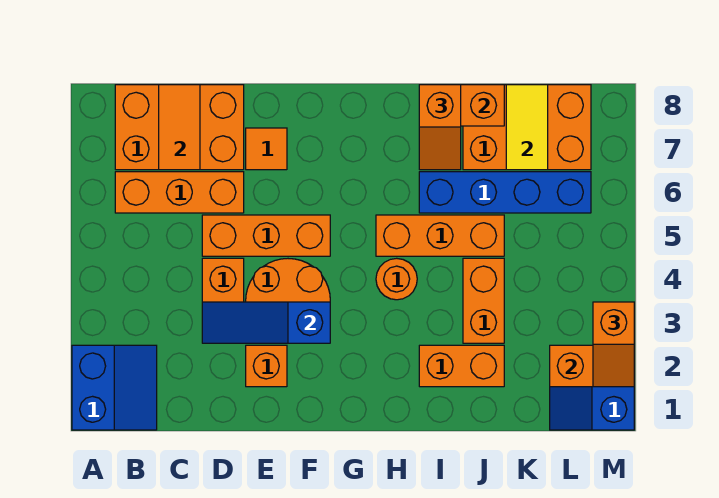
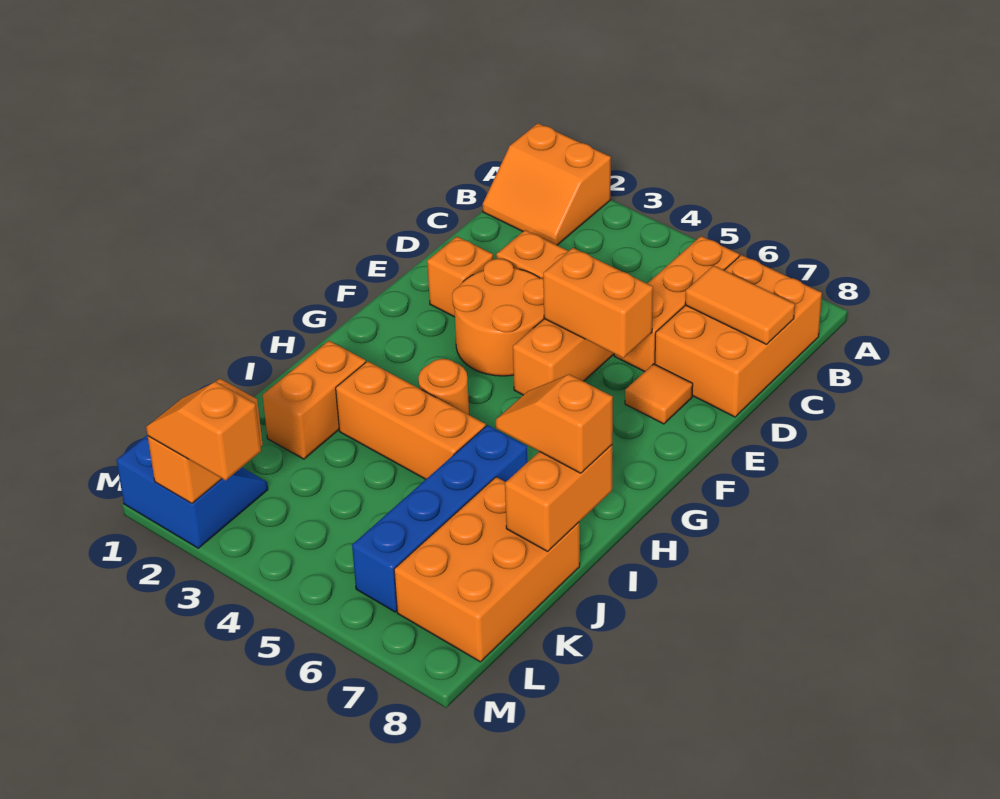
blue slope A1:B2 level 1 top A -> orange slope A1:B2 level 1 top A
blue slope D3:F3 level 2 top F -> none
orange brick H5:J5 level 1 -> orange brick I3:I5 level 1
orange brick J3:J4 level 1 -> orange brick E5:E6 level 2
yellow tile K7:K8 level 2 -> none

